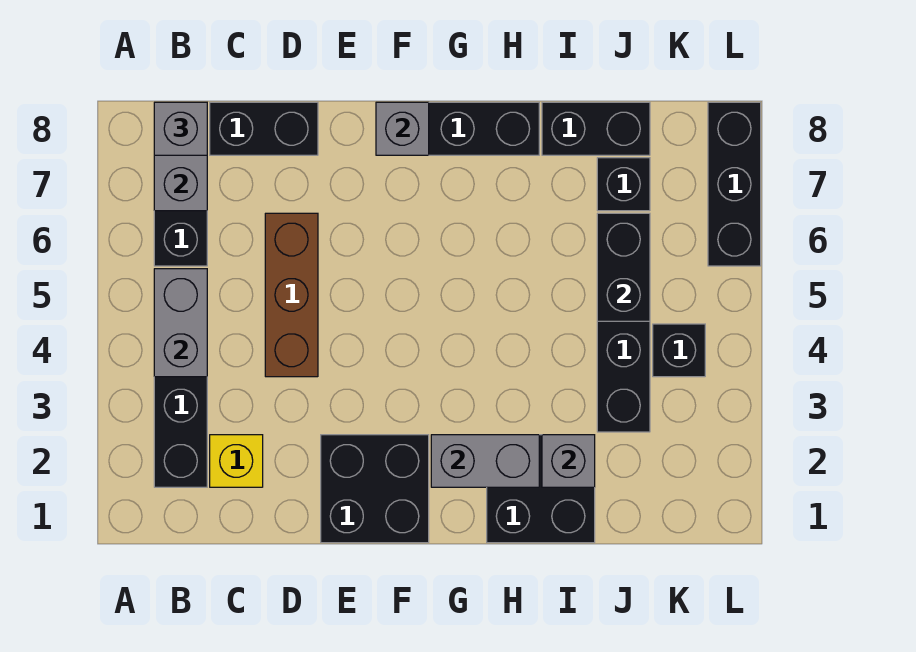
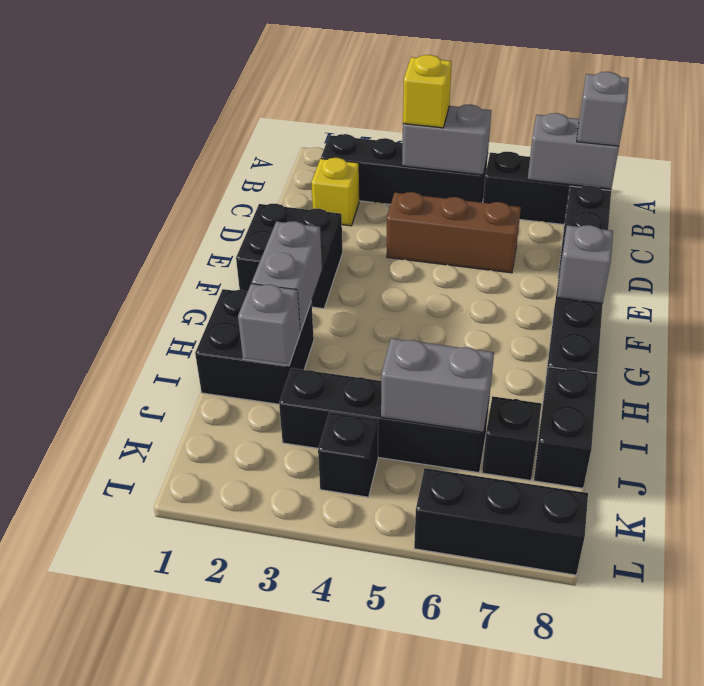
none -> yellow brick B4 level 3
black brick J5:J6 level 2 -> grey brick J5:J6 level 2

